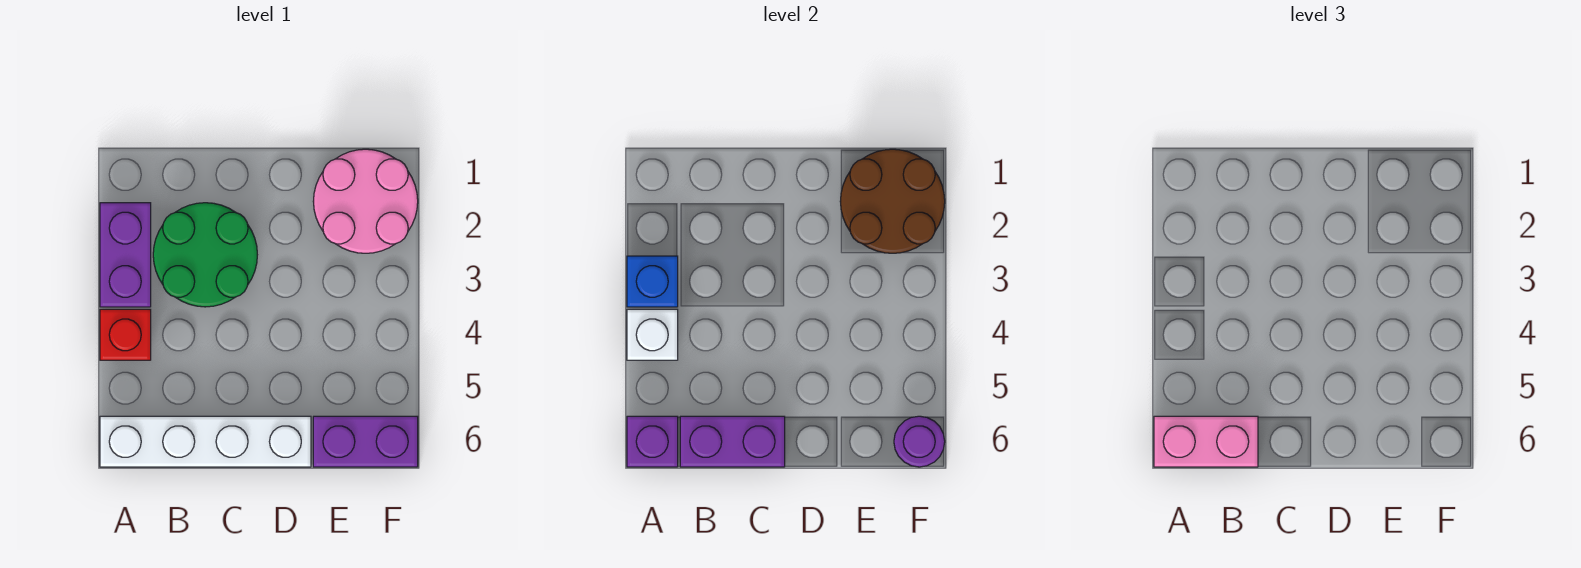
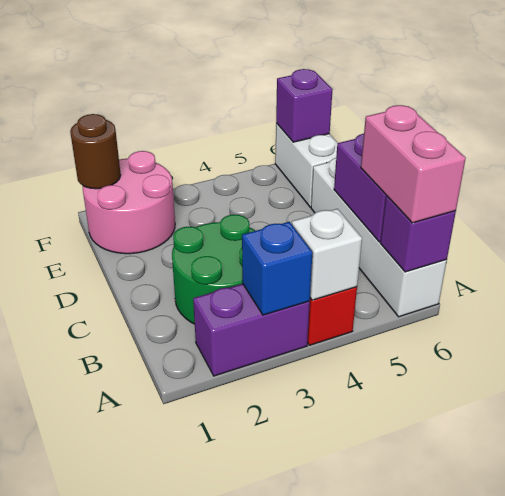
brown round brick E1:F2 level 2 -> brown round brick F1 level 2
purple brick E6:F6 level 1 -> white brick E6:F6 level 1
purple round brick F6 level 2 -> purple brick F6 level 2

